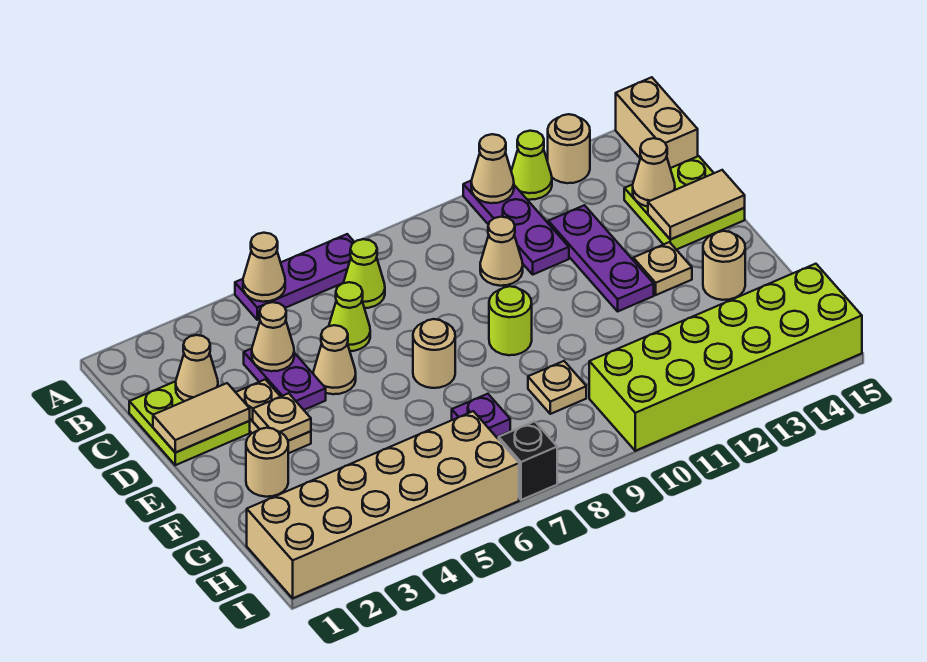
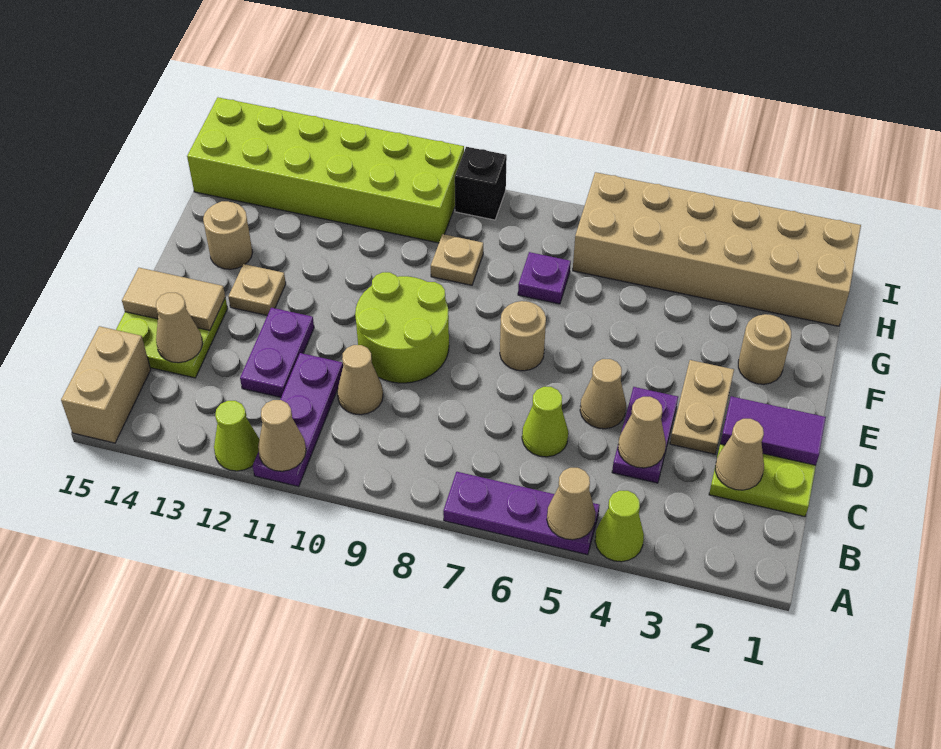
tan round brick A13 level 1 -> none
lime cone B7 level 1 -> lime cone A4 level 1
purple plate C12:E12 level 1 -> purple plate C12:D12 level 1
tan tile D1:D2 level 2 -> purple tile D1:D2 level 2
tan plate E3 level 2 -> none
lime round brick E9 level 1 -> lime round brick D9:E10 level 1
black brick I7 level 1 -> black brick I9 level 1

